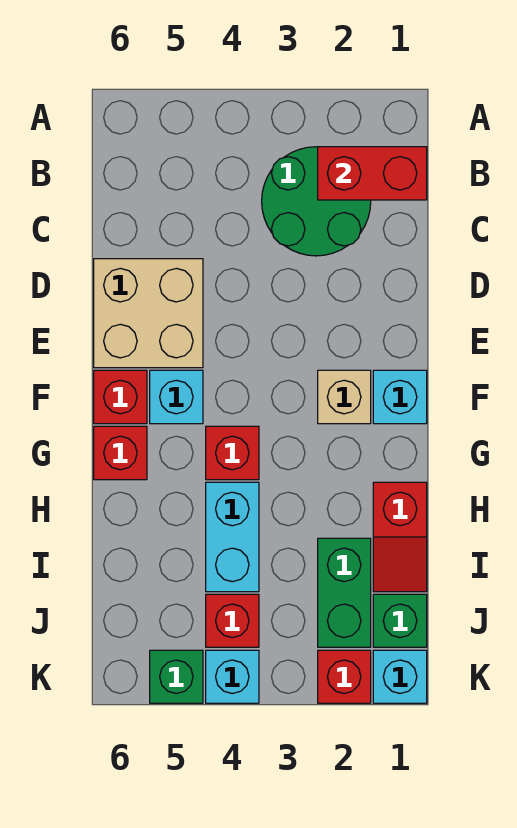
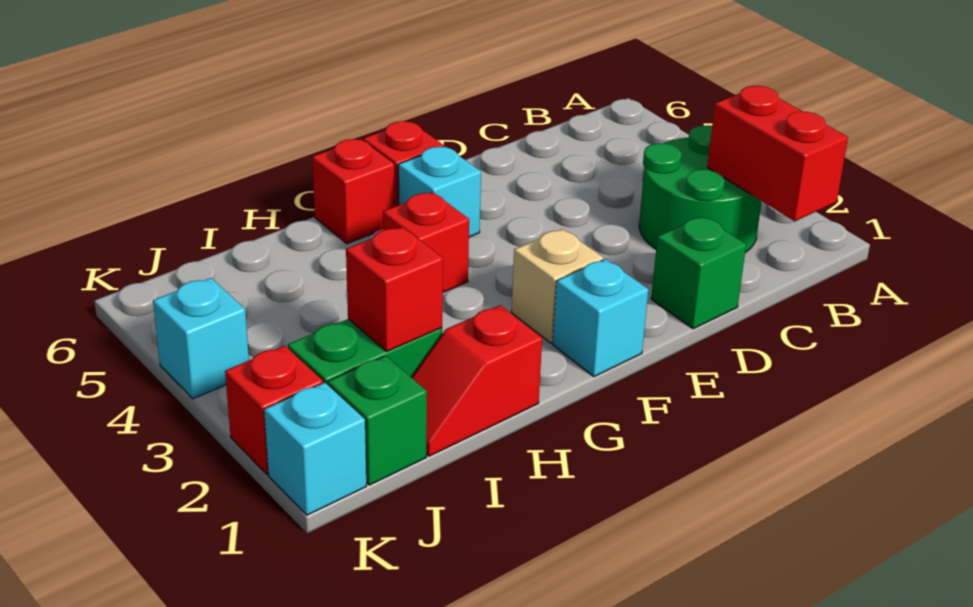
tan brick D5:E6 level 1 -> none
cyan brick H4:I4 level 1 -> none
red brick J4 level 1 -> red brick I2 level 2
green brick K5 level 1 -> green brick D1 level 1

